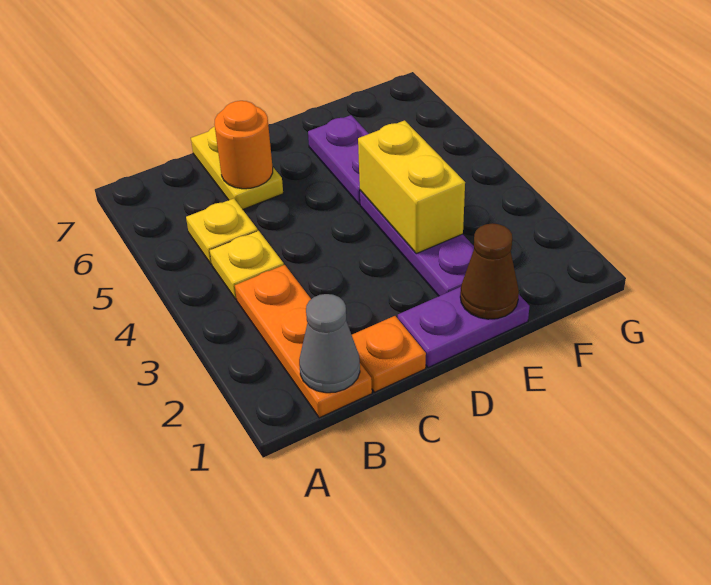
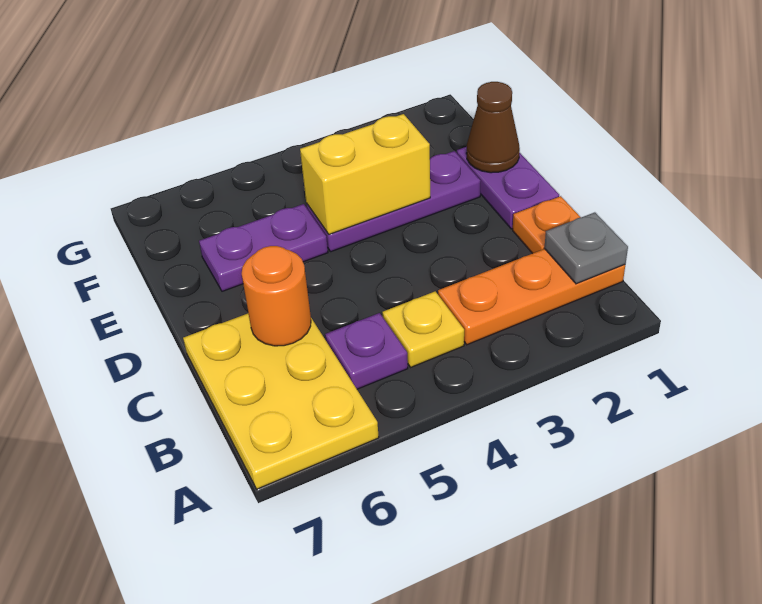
grey cone B1 level 2 -> grey plate B1 level 2
yellow plate B5 level 1 -> purple plate B5 level 1
yellow plate C6:C7 level 1 -> yellow plate A6:C7 level 1

